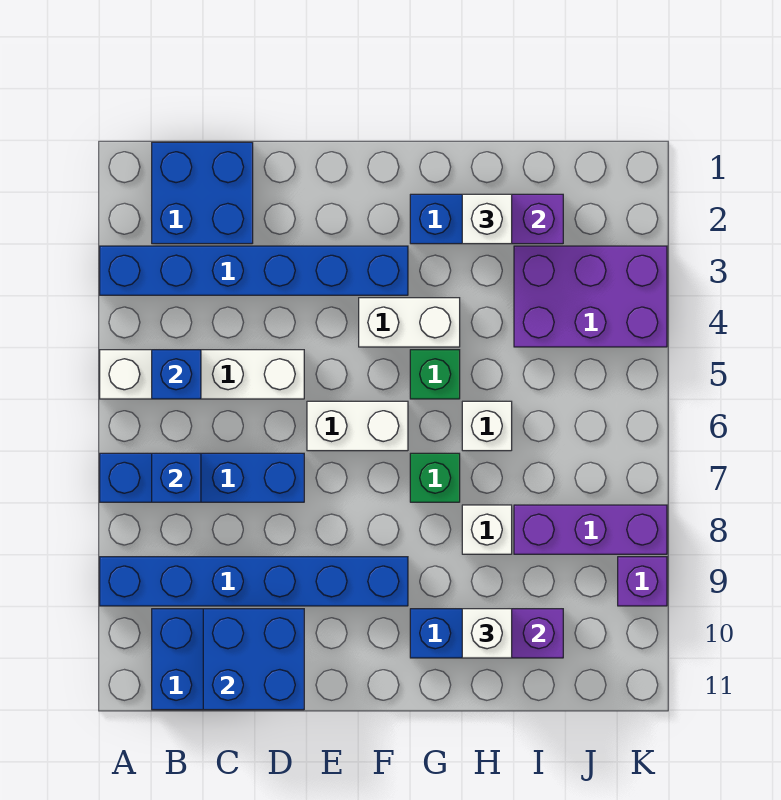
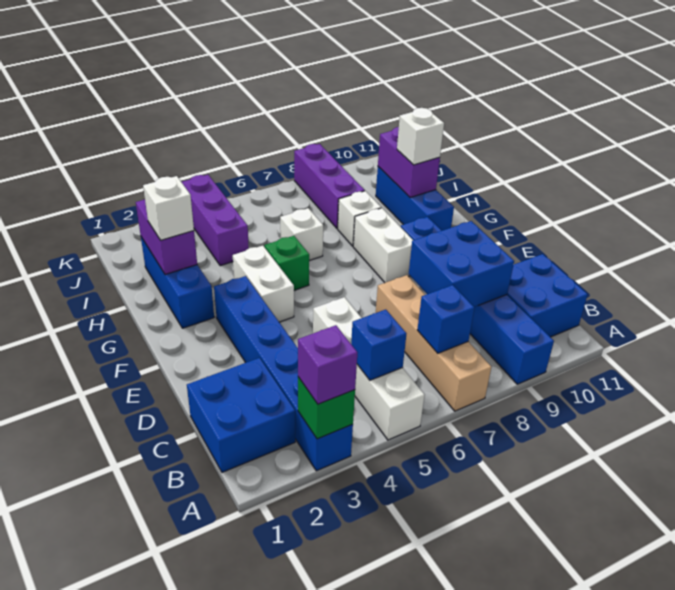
blue brick A7:D7 level 1 -> tan brick A7:D7 level 1
blue brick C10:D11 level 2 -> blue brick C8:D9 level 2
white brick E6:F6 level 1 -> white brick F8:G8 level 1
green brick G7 level 1 -> green brick A3 level 2
purple brick I3:K4 level 1 -> purple brick I4:K4 level 1
purple brick K9 level 1 -> purple brick A3 level 3

